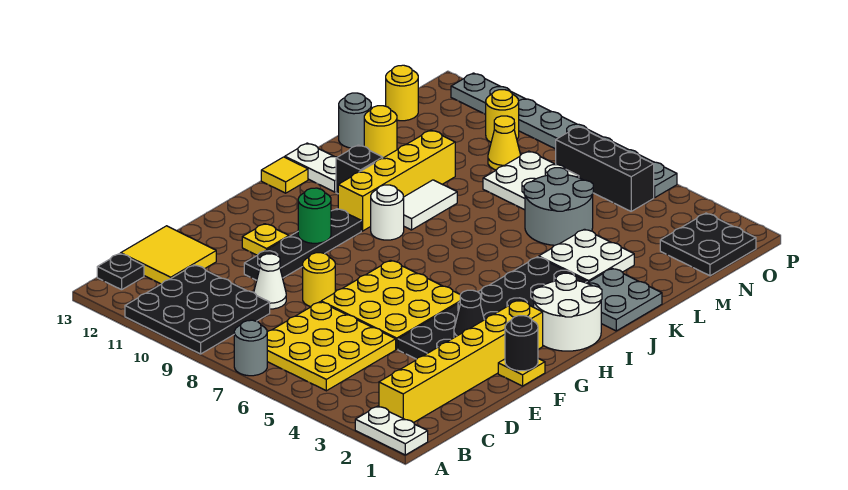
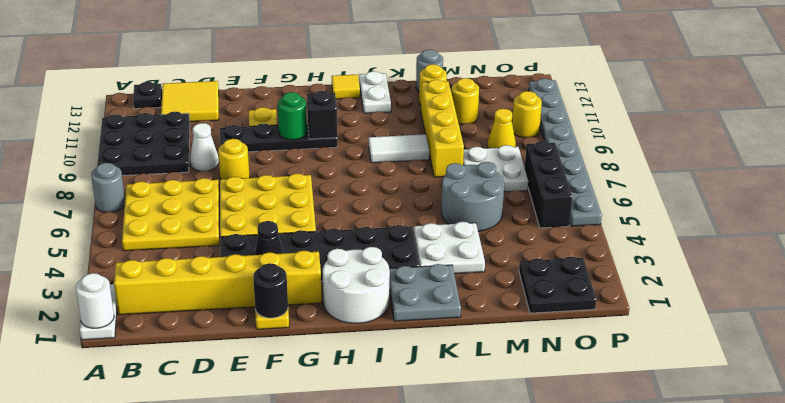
white round brick I9 level 1 -> white round brick A1 level 2
yellow brick I10:L10 level 1 -> yellow brick L8:L11 level 1
black brick J11 level 1 -> black brick H10 level 2
yellow round brick N13 level 1 -> yellow round brick M11 level 1

